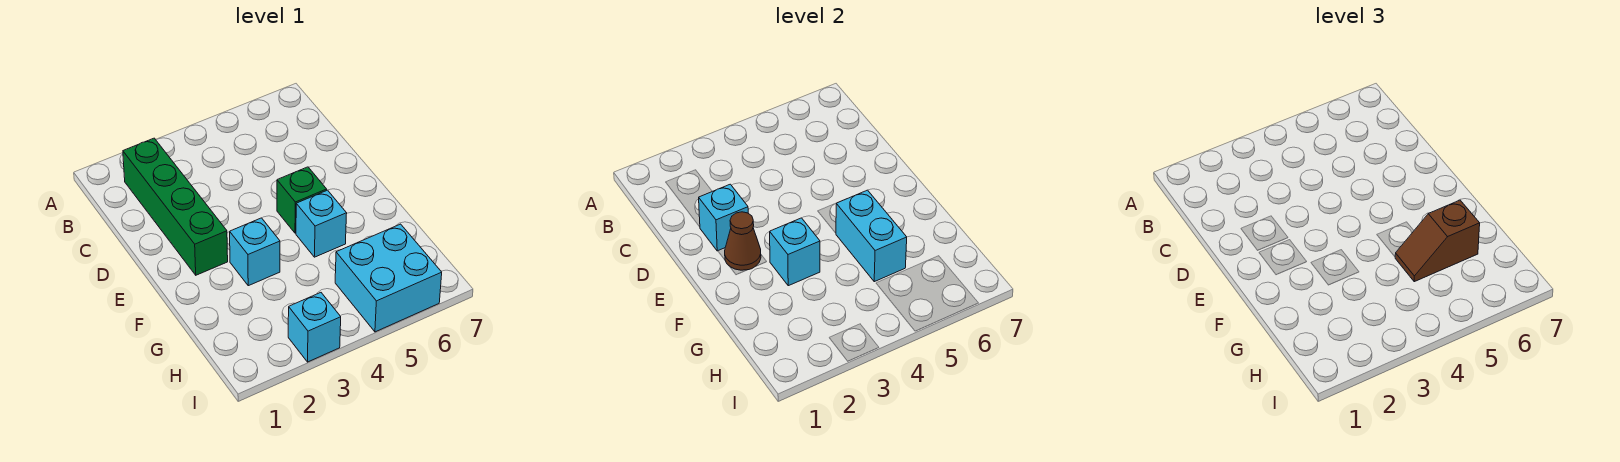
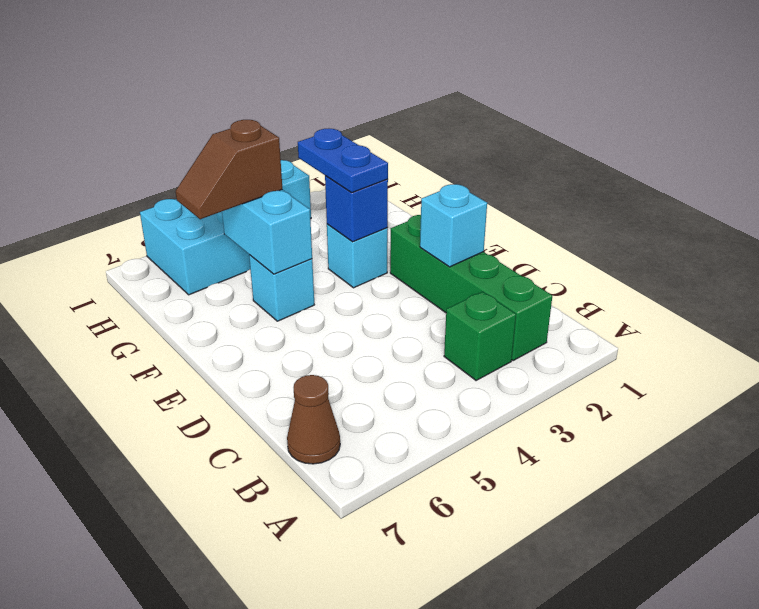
brown cone E2 level 2 -> brown cone B7 level 1
green brick E5 level 1 -> green brick B3 level 1
cyan brick F3 level 2 -> blue brick F3 level 2
none -> blue plate F3:G3 level 3
brown slope G5:G6 level 3 top 6 -> brown slope G5:G6 level 3 top 5

